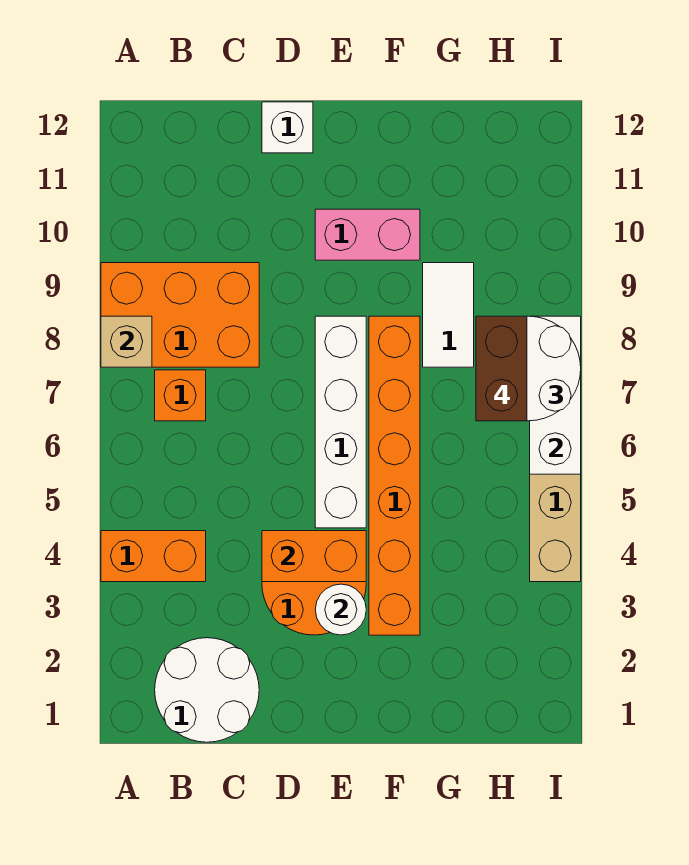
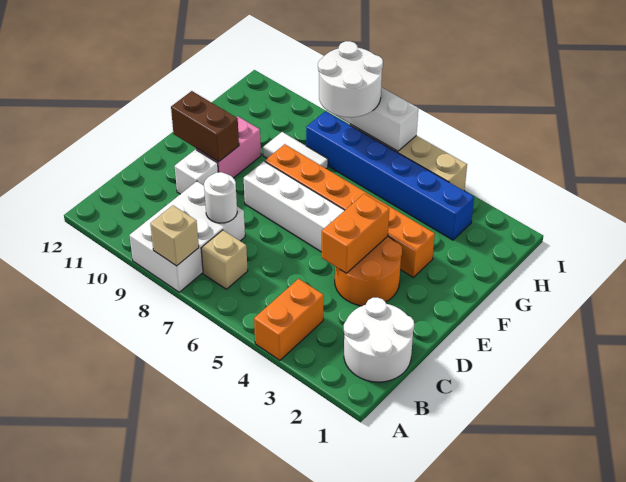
orange brick A8:C9 level 1 -> white brick A8:C9 level 1
orange brick B7 level 1 -> tan brick B7 level 1
white brick D12 level 1 -> white brick D10 level 1
white round brick E3 level 2 -> white round brick C8 level 2
none -> blue brick H3:H8 level 1
brown brick H7:H8 level 4 -> brown brick E10:E11 level 2

